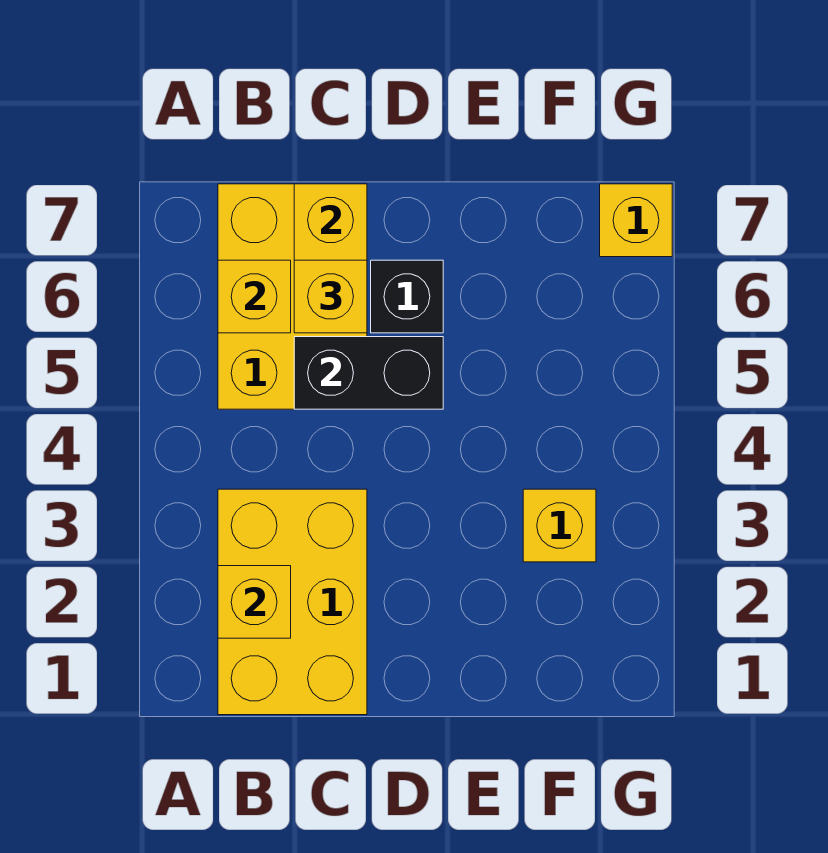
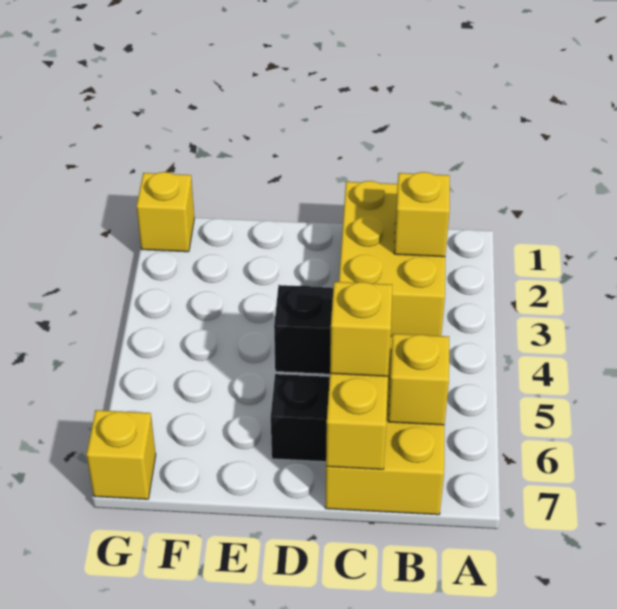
yellow brick F3 level 1 -> yellow brick G1 level 1

